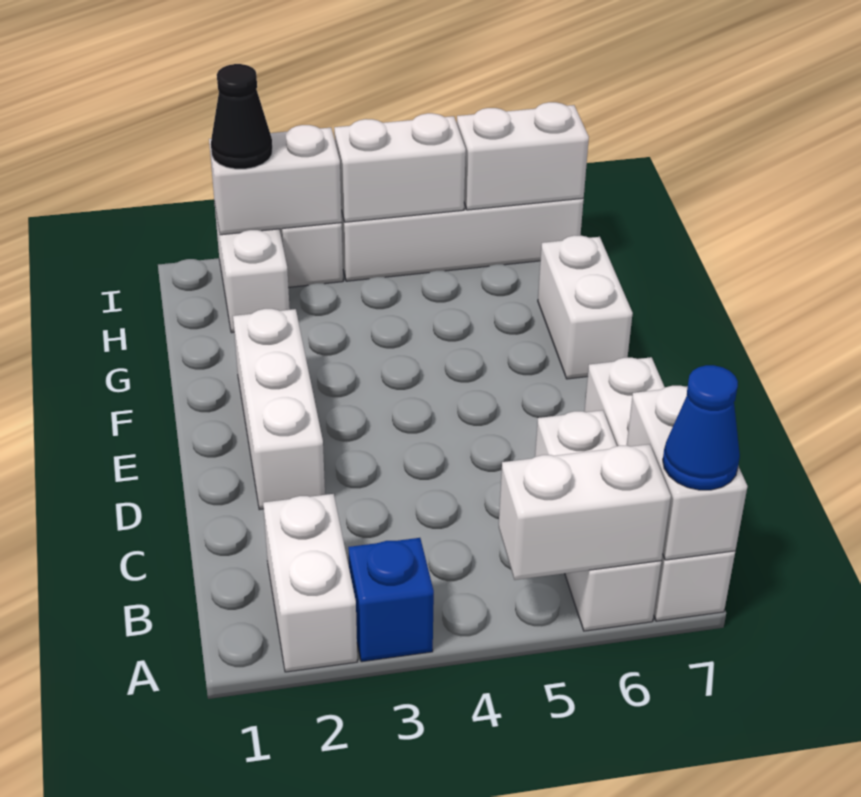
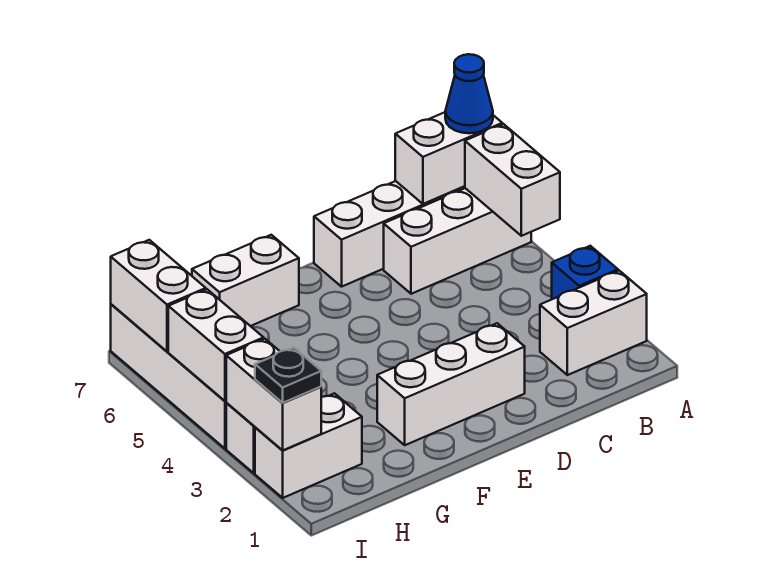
black cone I2 level 3 -> black plate I2 level 3

